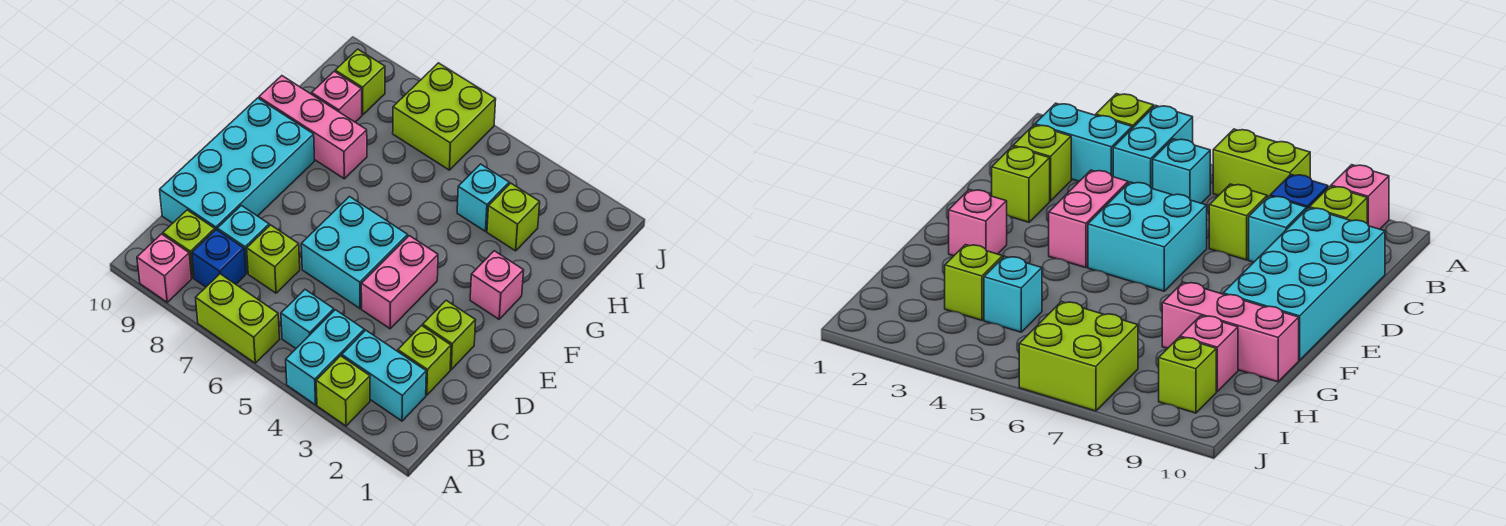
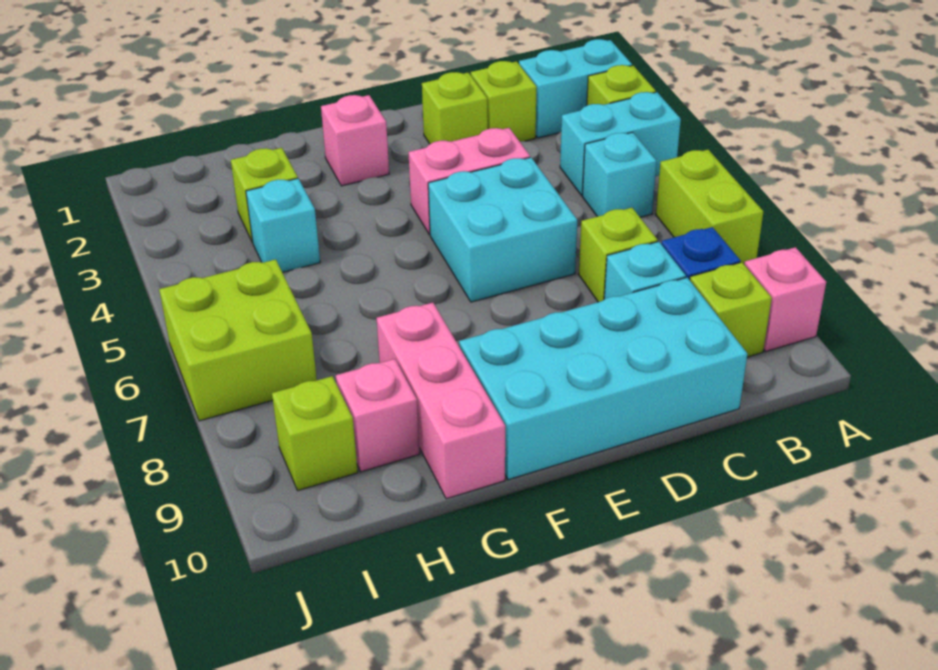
cyan brick B2:B3 level 1 -> cyan brick A2:B2 level 1

